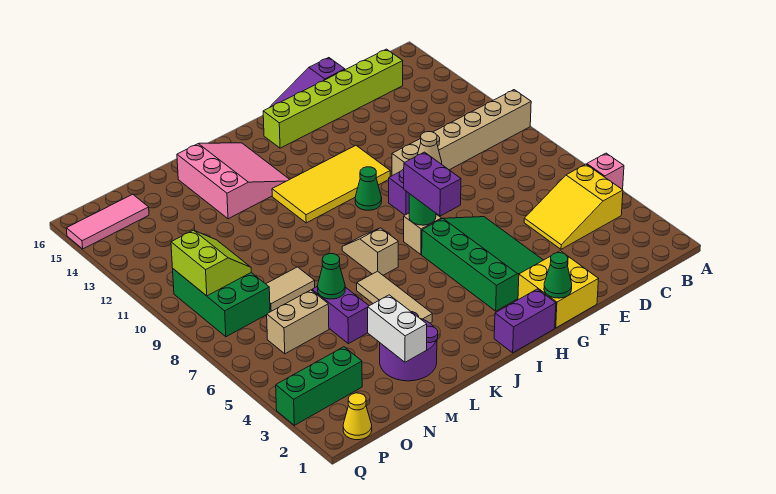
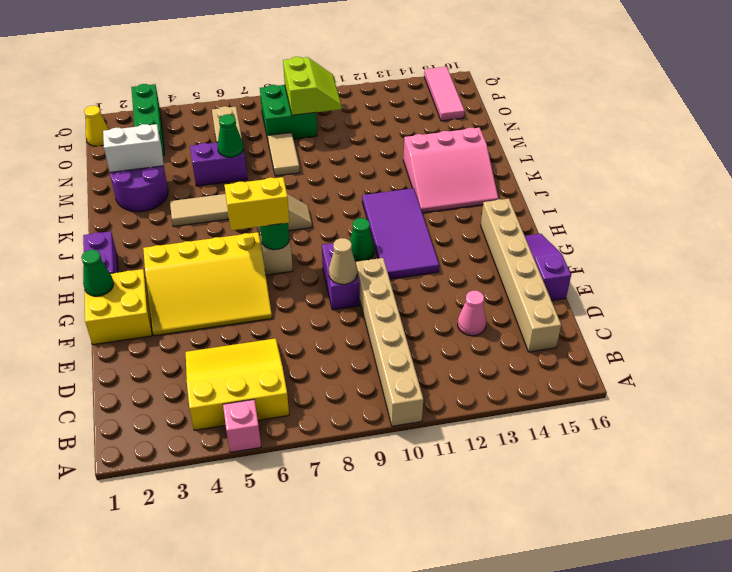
yellow slope B4:D5 level 1 top B -> yellow slope B4:D6 level 1 top B
lime brick C15:H15 level 1 -> tan brick C15:H15 level 1
none -> pink cone D13 level 1
green slope F3:H6 level 1 top H -> yellow slope F3:H6 level 1 top H
yellow tile G11:J12 level 1 -> purple tile G11:J12 level 1
purple brick H6:H7 level 3 -> yellow brick H6:H7 level 3
green brick O8:P10 level 1 -> green brick O8:P9 level 1
lime slope O9:P10 level 2 top P -> lime slope O9:P10 level 2 top 9

